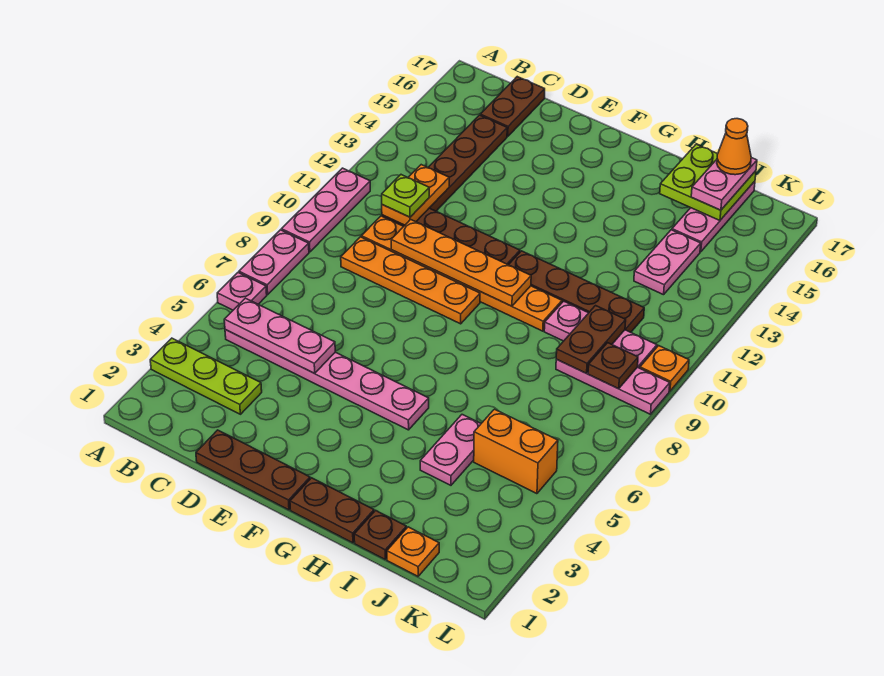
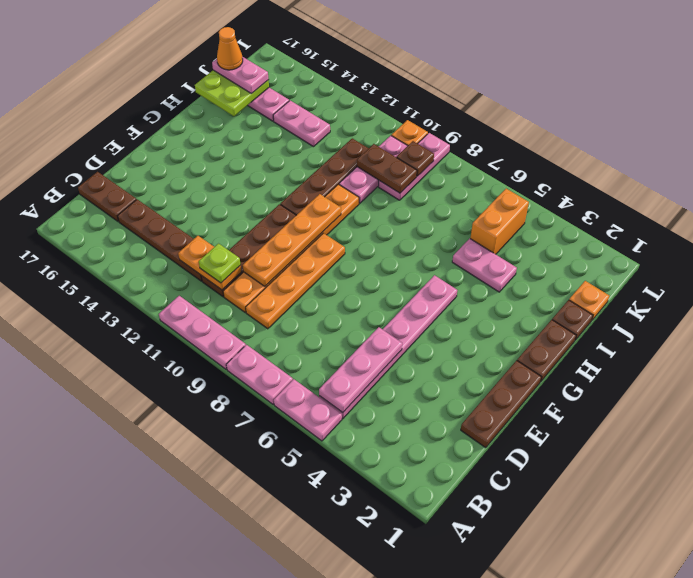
lime plate A3:C3 level 1 -> none
pink plate A6 level 1 -> pink plate A5:A6 level 1

